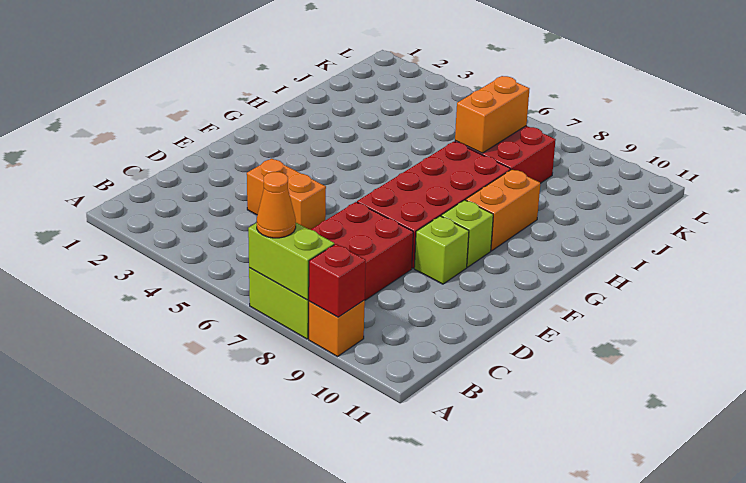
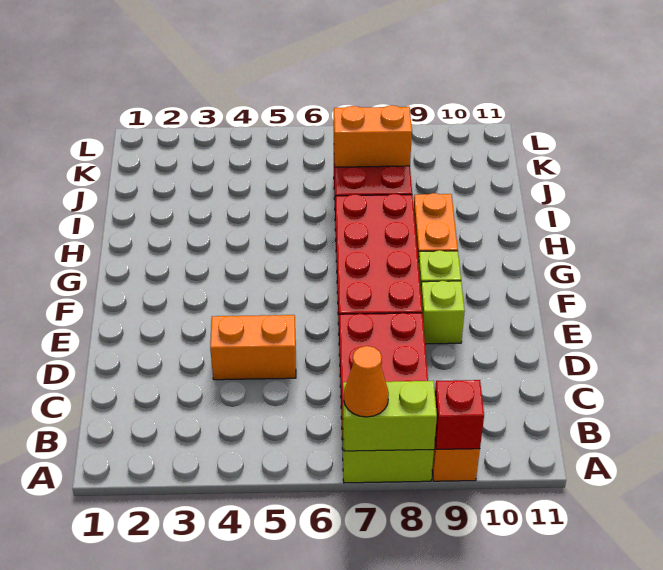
orange brick I7:J7 level 2 -> orange brick J7:J8 level 2

